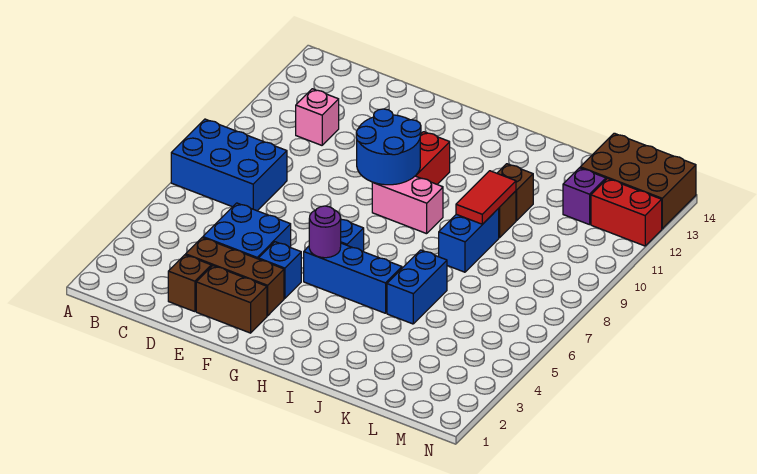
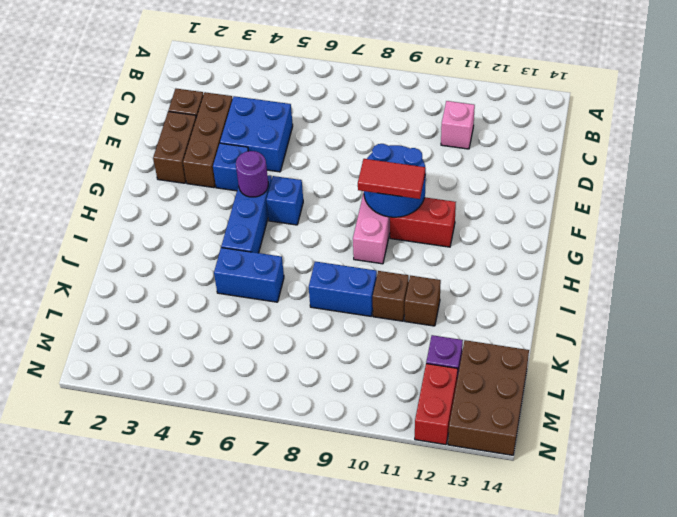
blue brick A7:C8 level 1 -> none
red tile J9:J10 level 2 -> red tile G9:G10 level 3

